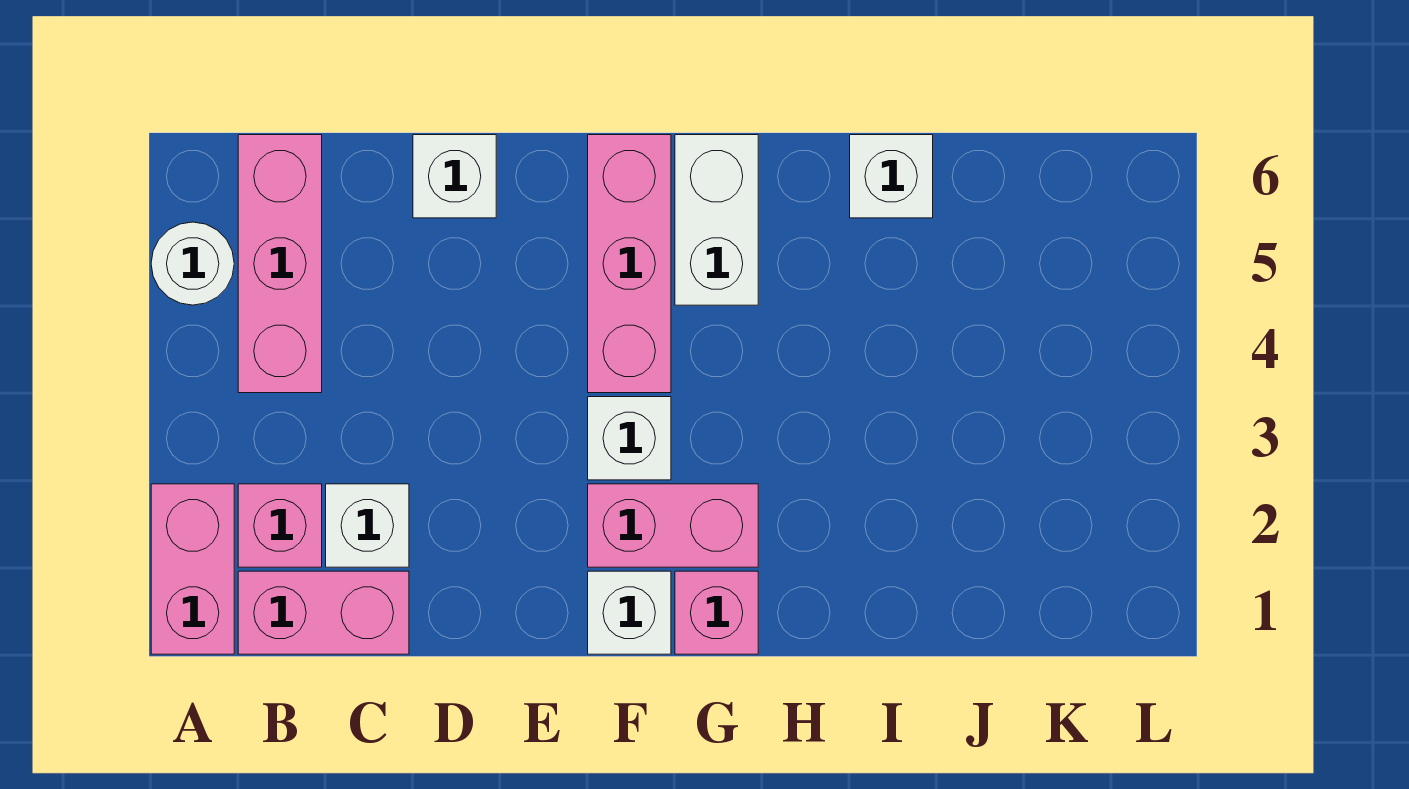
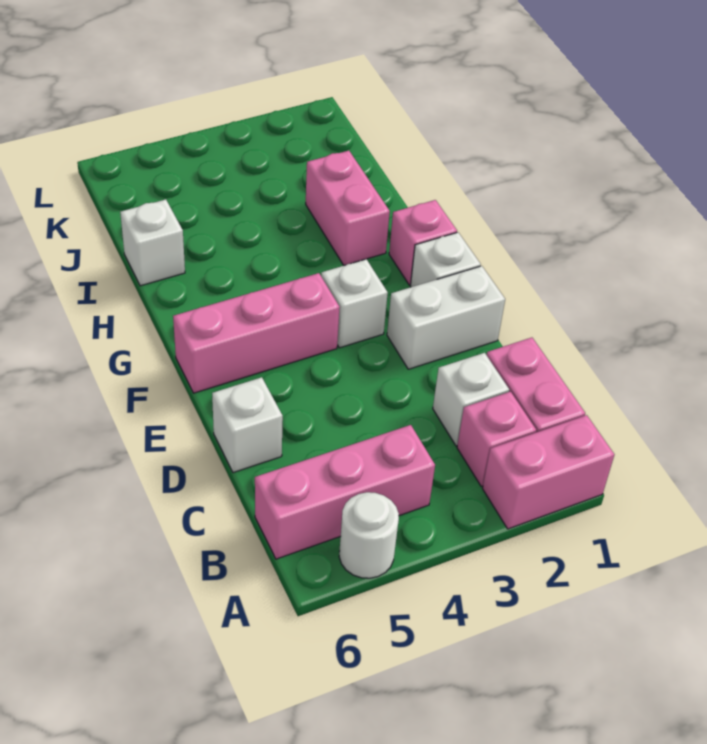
pink brick F2:G2 level 1 -> pink brick H2:I2 level 1
white brick G5:G6 level 1 -> white brick E1:E2 level 1

